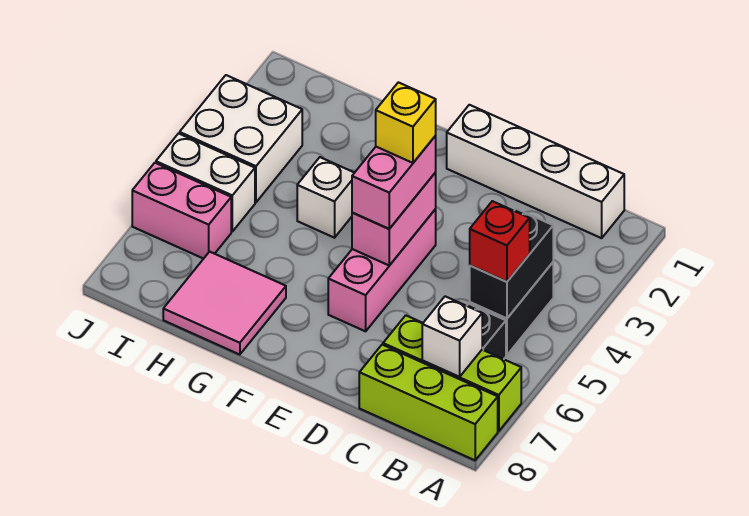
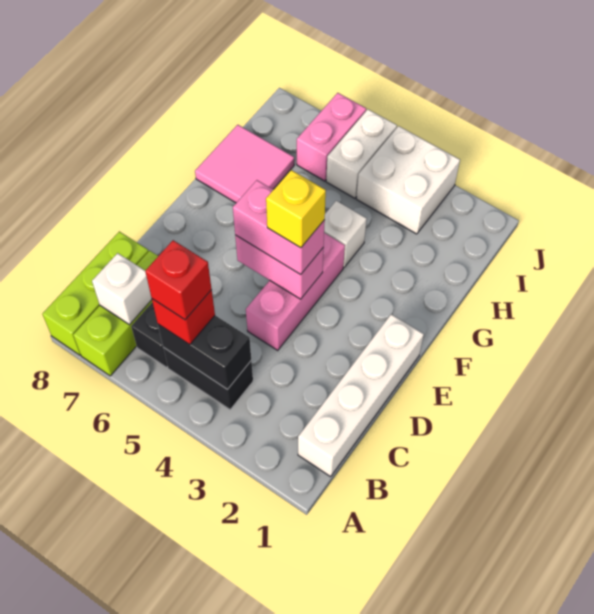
none -> red brick B5 level 4
pink brick E4:E6 level 1 -> pink brick D4:F4 level 1

